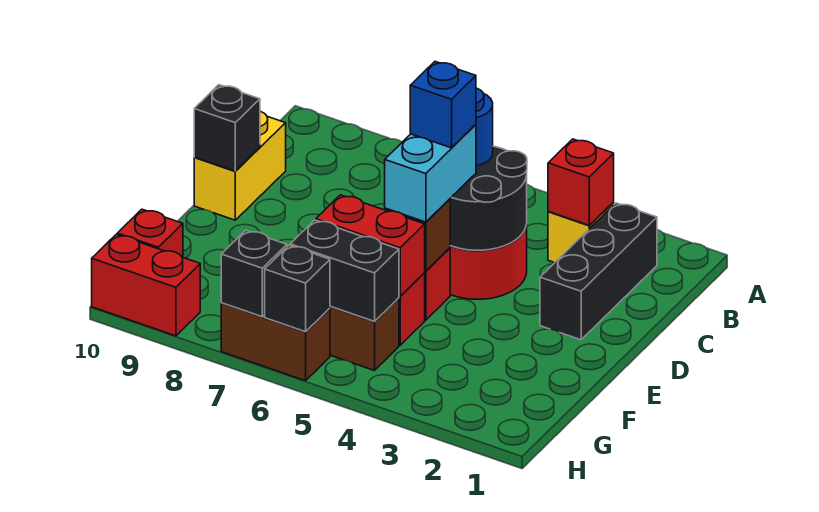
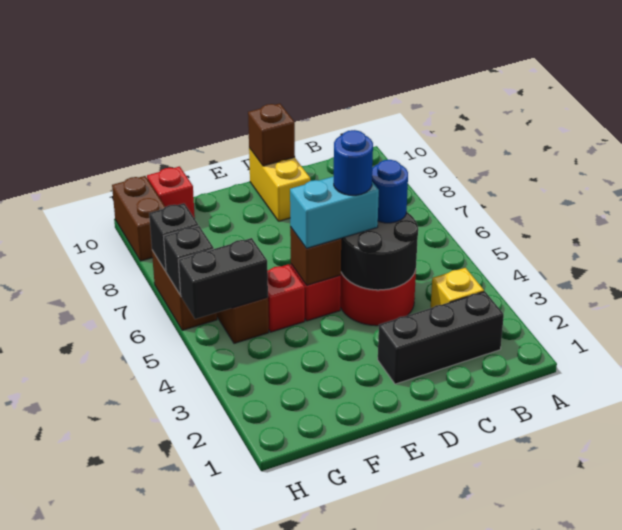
red brick B3 level 2 -> none
yellow brick C10:D10 level 1 -> yellow brick D9:D10 level 1
blue brick D5 level 4 -> blue round brick D5 level 4
black brick D10 level 2 -> brown brick D10 level 2
red brick F5:F6 level 2 -> none
black brick G5:G6 level 2 -> black brick G5:H5 level 2
red brick H9:H10 level 1 -> brown brick H9:H10 level 1

